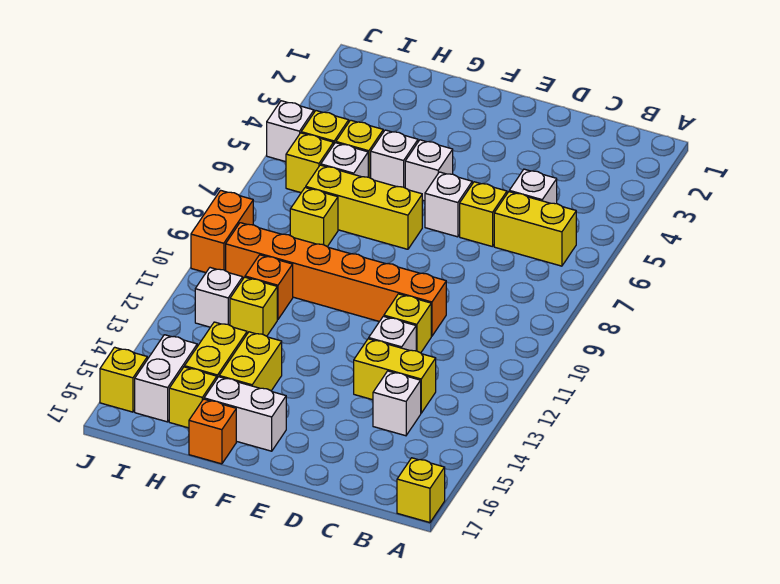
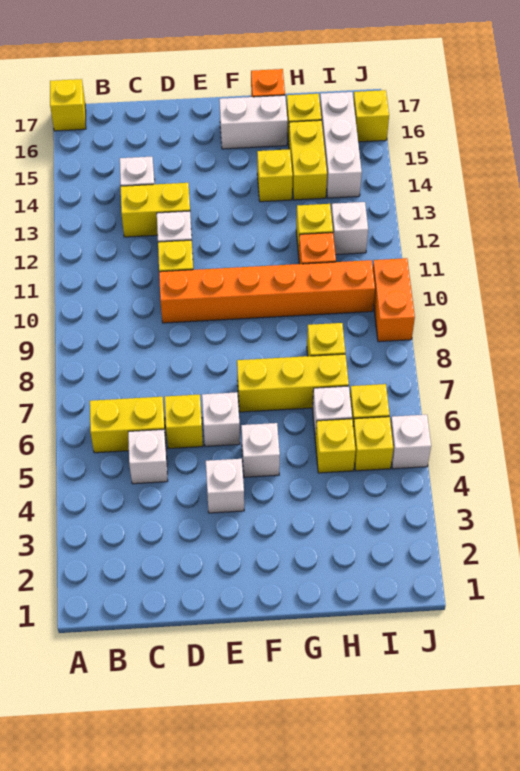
white brick G5 level 1 -> white brick E4 level 1
yellow brick G14:G15 level 1 -> yellow brick G14 level 1
white brick I15:I16 level 1 -> white brick I14:I16 level 1

